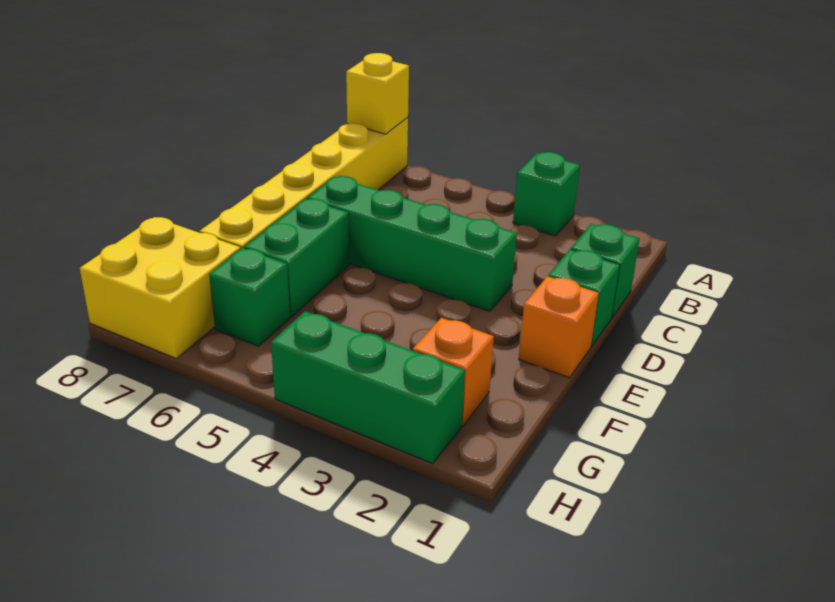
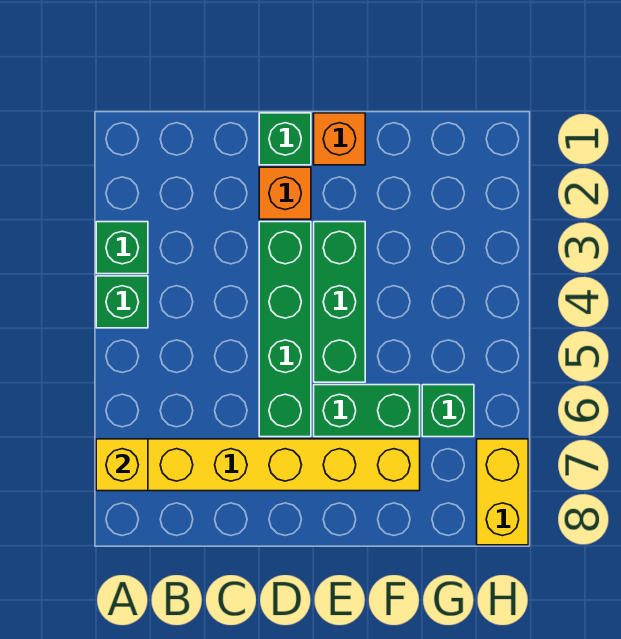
green brick C1 level 1 -> green brick A4 level 1
orange brick G2 level 1 -> orange brick D2 level 1
yellow brick G7:H8 level 1 -> yellow brick H7:H8 level 1
green brick H2:H4 level 1 -> green brick E3:E5 level 1

